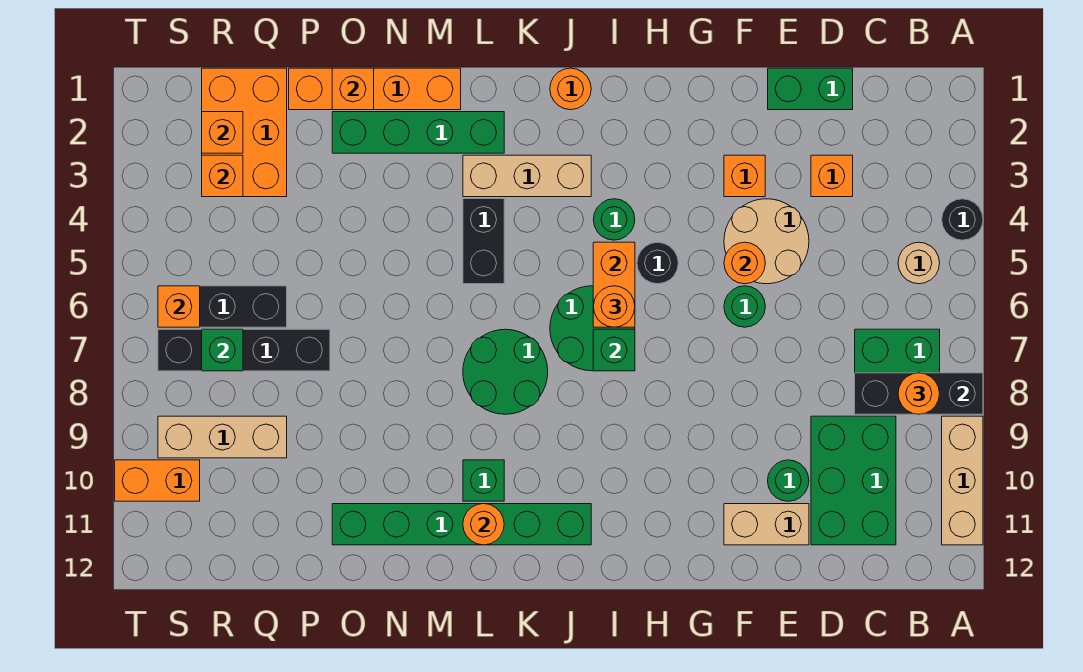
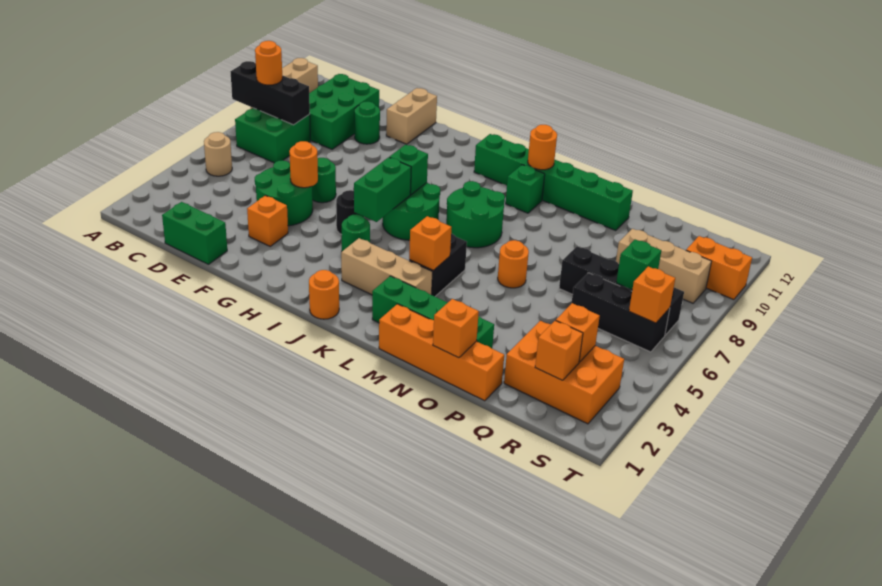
black round brick A4 level 1 -> none
orange brick D3 level 1 -> orange brick L4 level 2
tan round brick E4:F5 level 1 -> green round brick E4:F5 level 1
tan brick E11:F11 level 1 -> tan brick F11:F12 level 1
orange brick I5:I6 level 2 -> green brick I5:I6 level 2
orange round brick I6 level 3 -> orange round brick N6 level 1
orange brick Q1:R3 level 1 -> orange brick Q2:S3 level 1

